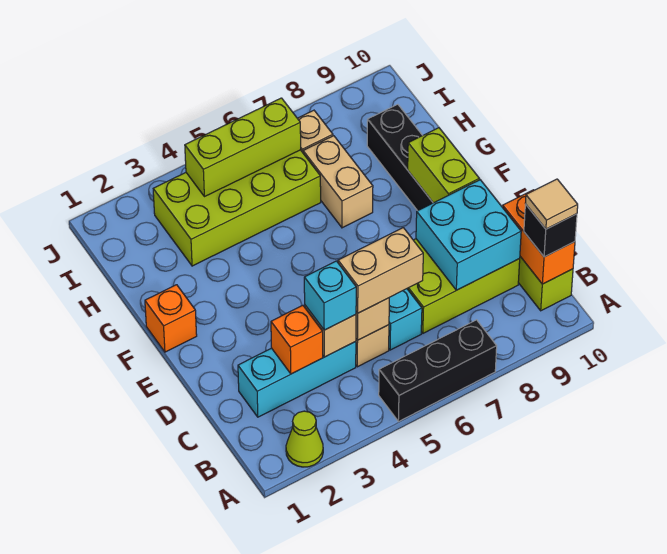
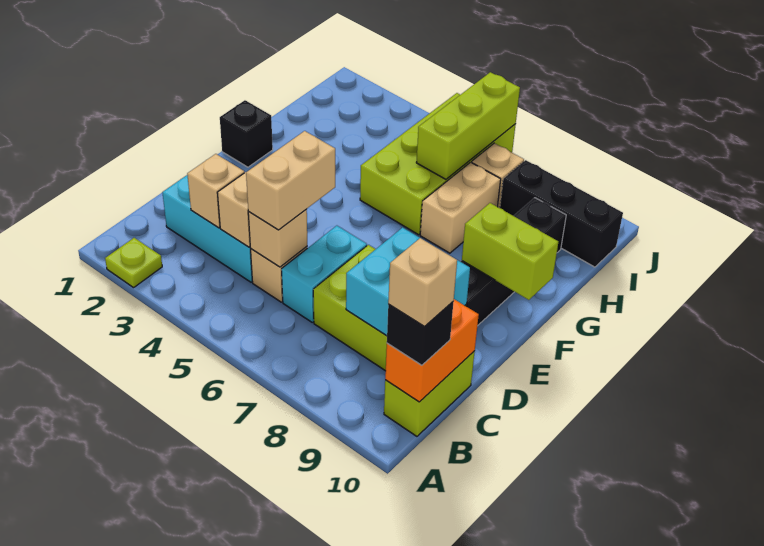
lime cone A2 level 1 -> lime plate A2 level 1
black brick A5:A7 level 1 -> black brick I8:I10 level 1
tan tile B10 level 4 -> tan brick B10 level 4
orange brick C3 level 2 -> tan brick C3 level 2
cyan brick C4 level 3 -> none
tan brick C5:C6 level 3 -> tan brick C5:D5 level 3
lime brick E9:F9 level 2 -> lime brick F9:F10 level 2
orange brick F1 level 1 -> black brick F1 level 1
lime brick H3:I6 level 1 -> lime brick G5:J6 level 1
lime brick I4:I6 level 2 -> lime brick H6:J6 level 2

